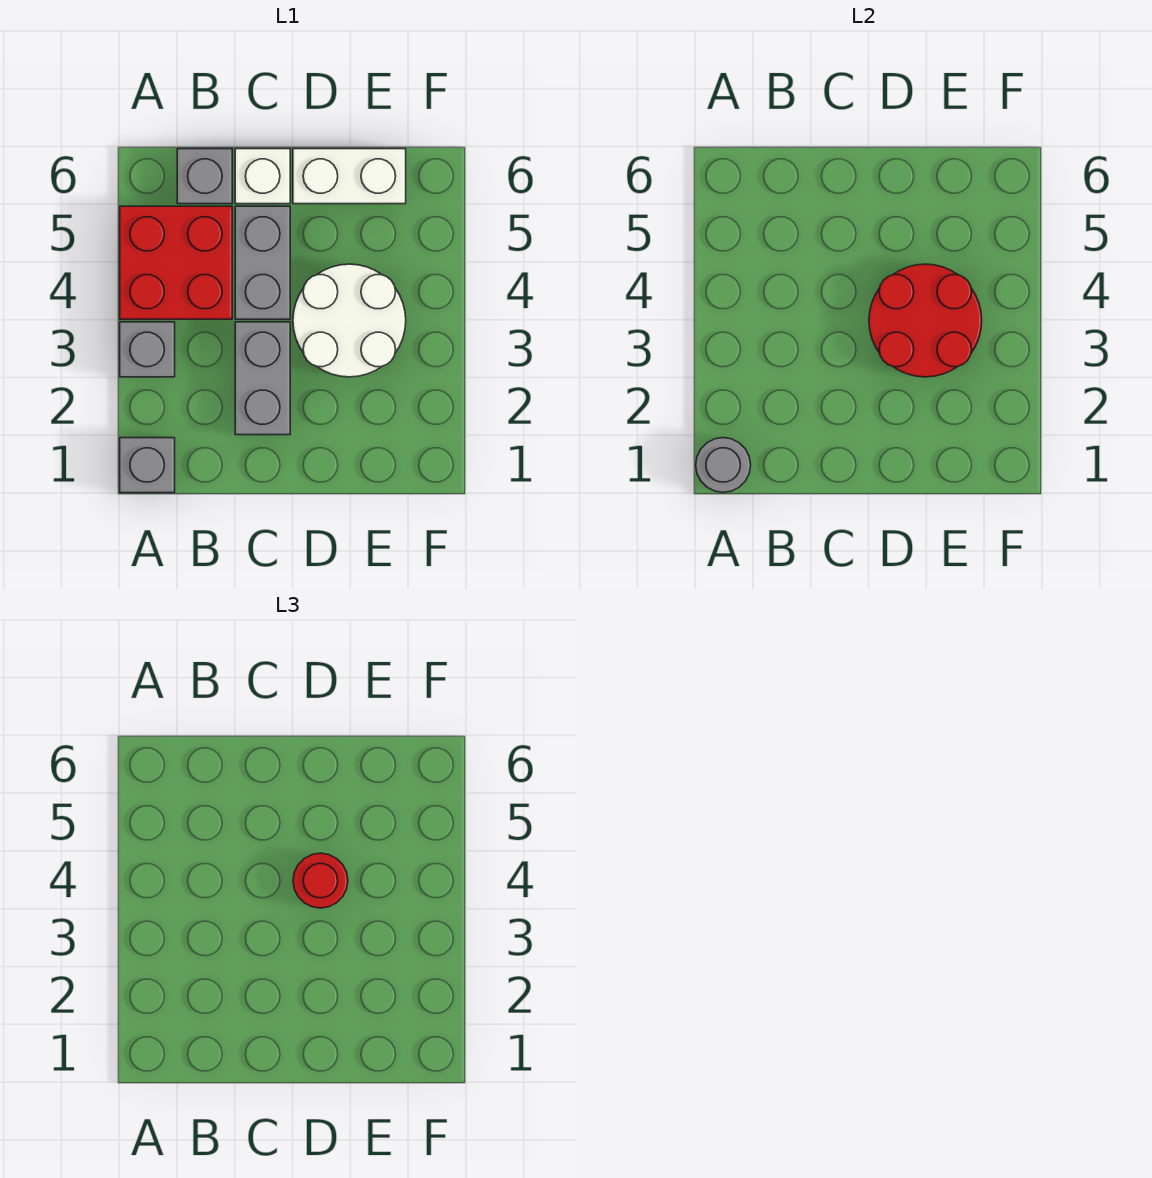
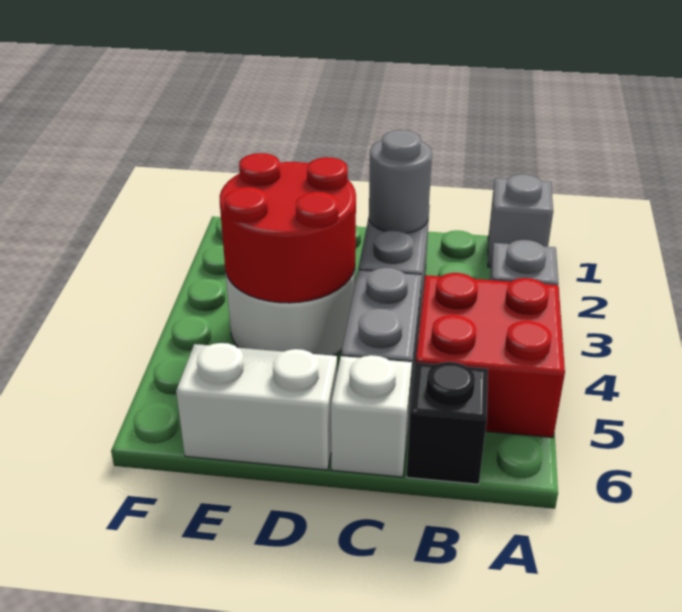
grey round brick A1 level 2 -> grey round brick C2 level 2
grey brick B6 level 1 -> black brick B6 level 1
red round brick D4 level 3 -> none

